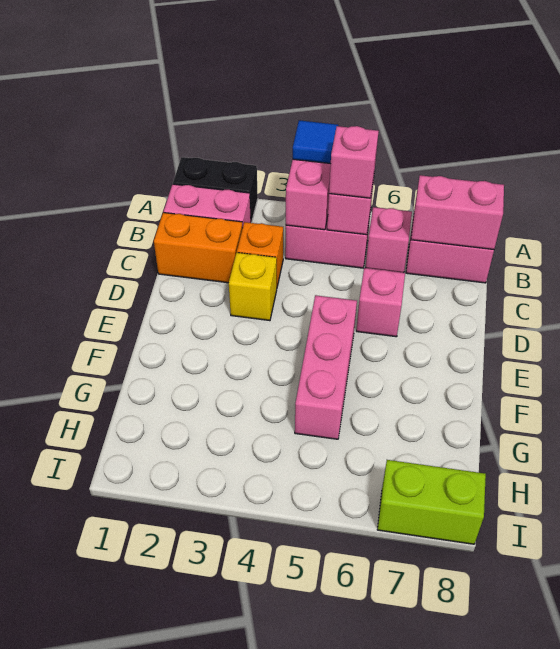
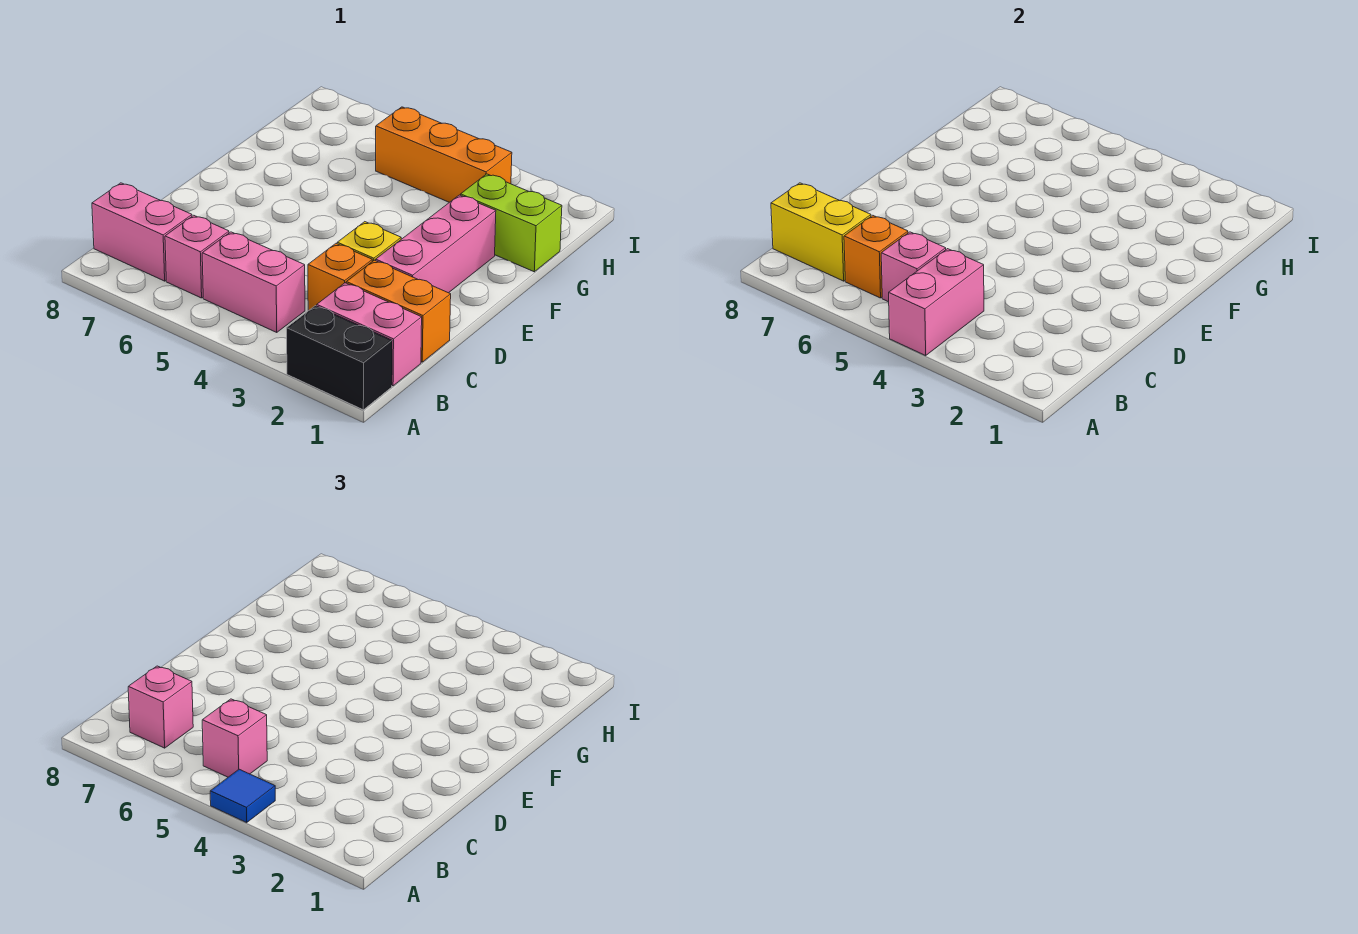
none -> orange brick B6 level 2
pink brick B7:B8 level 2 -> yellow brick B7:B8 level 2
pink brick D6 level 1 -> pink brick B7 level 3
pink brick E5:G5 level 1 -> pink brick D2:F2 level 1
none -> orange brick H3:H5 level 1
lime brick I7:I8 level 1 -> lime brick G1:G2 level 1

